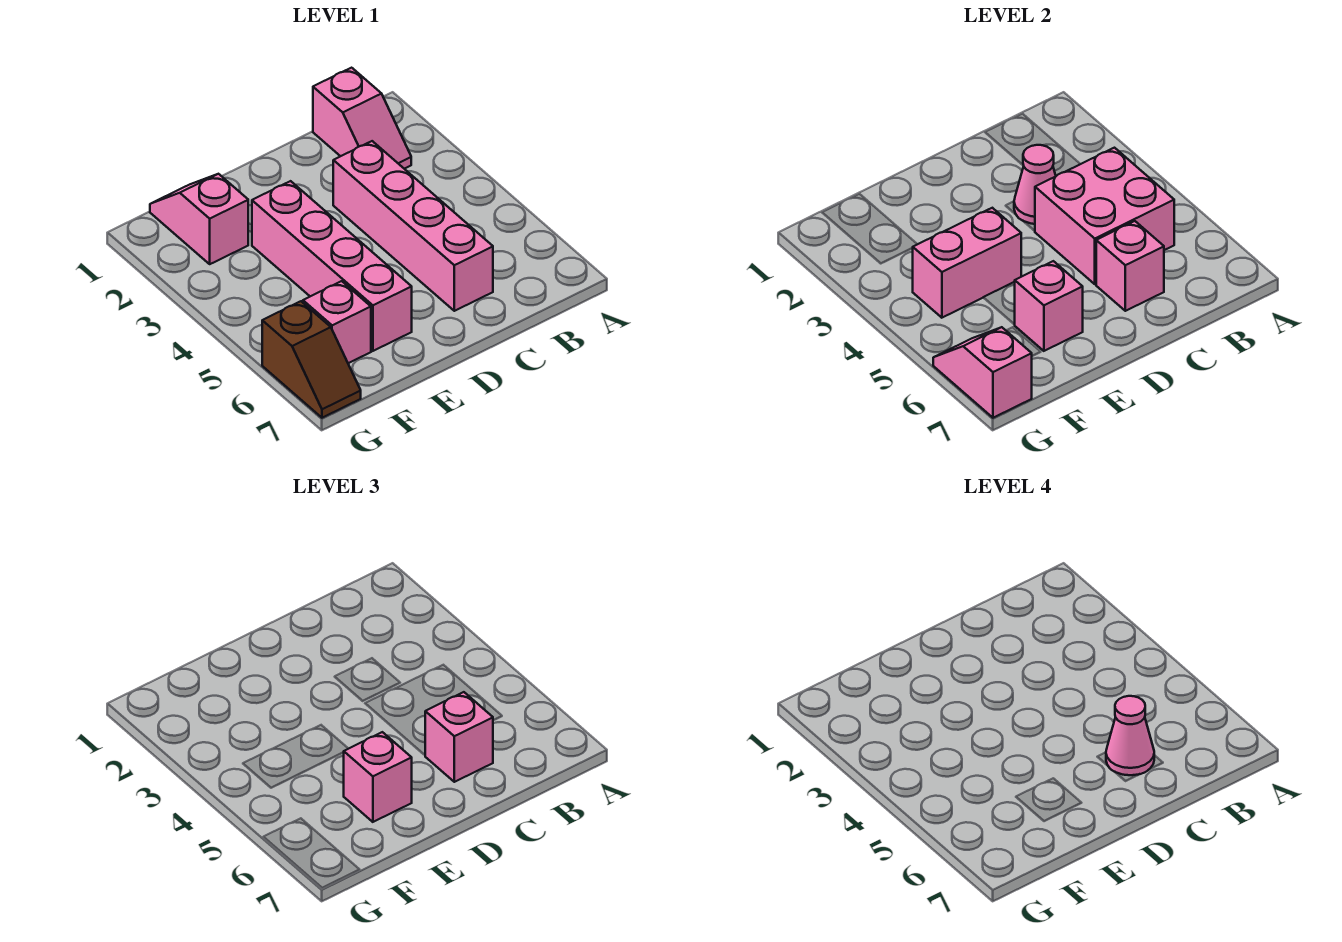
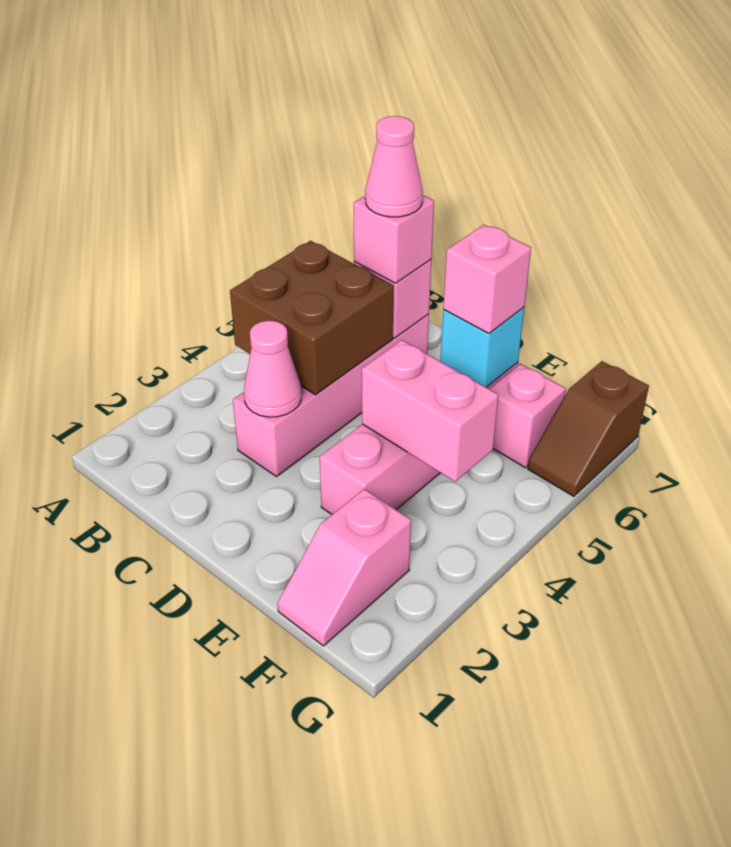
pink slope B1:B2 level 1 top 1 -> none
pink brick B4:C5 level 2 -> brown brick B4:C5 level 2
pink brick E6 level 2 -> cyan brick E6 level 2
brown slope G6:G7 level 1 top 6 -> brown slope G6:G7 level 1 top 7
pink slope G6:G7 level 2 top 7 -> none

